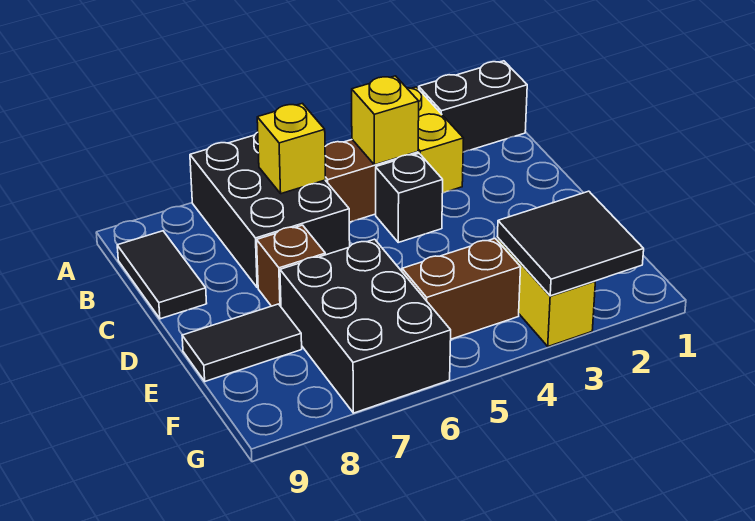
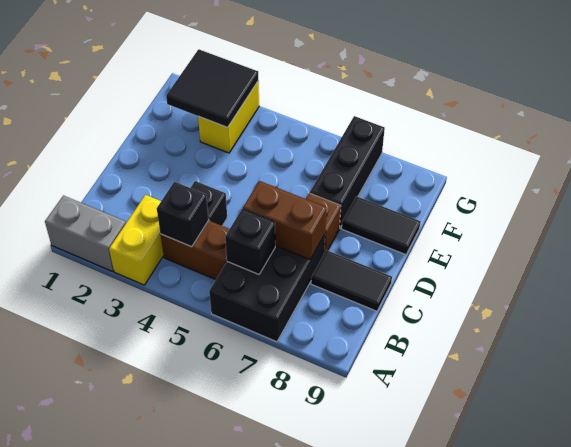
black brick A1:A2 level 1 -> grey brick A1:A2 level 1
yellow brick B4 level 2 -> black brick B4 level 2
yellow brick B6 level 2 -> black brick B6 level 2
black tile B9:C9 level 1 -> black tile C8:C9 level 1
black brick E6:G7 level 1 -> black brick E7:G7 level 1
brown brick F4:F5 level 1 -> brown brick C6:C7 level 2

